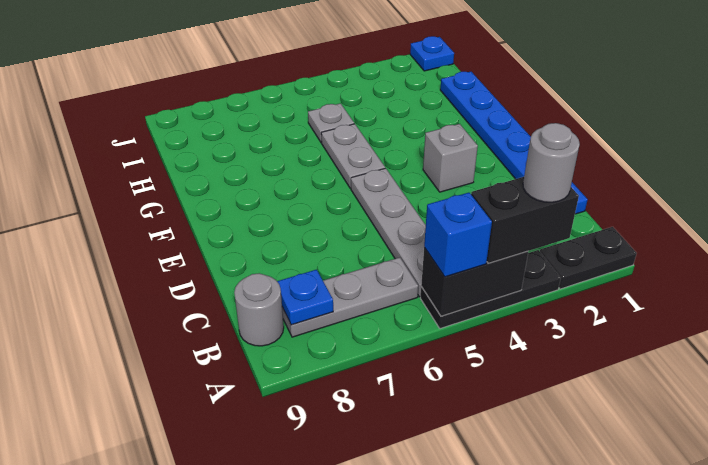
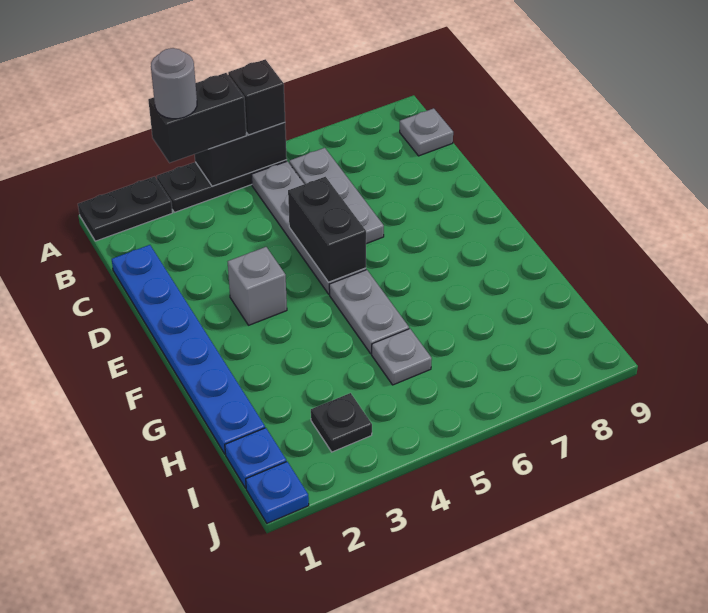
blue brick A5 level 3 -> black brick A5 level 3
grey plate B6:B8 level 1 -> grey plate B6:D6 level 1
blue plate B8 level 2 -> blue plate I1 level 1
grey round brick B9 level 1 -> grey plate B9 level 1
none -> black brick D5:E5 level 2
none -> black plate I3 level 1

